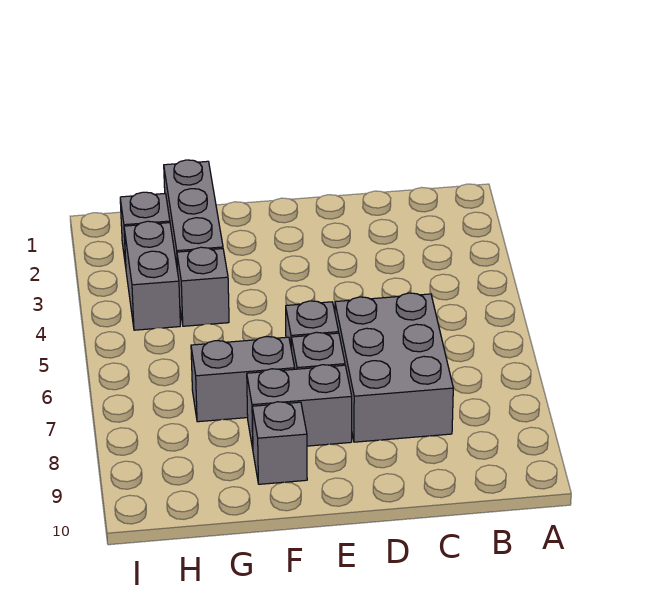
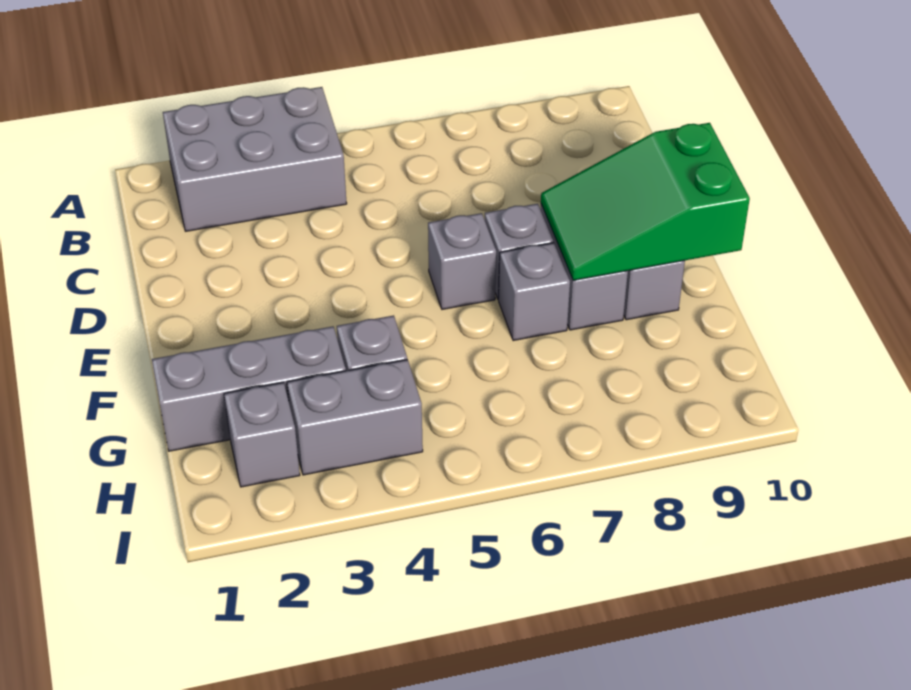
grey brick C6:D8 level 1 -> grey brick A2:B4 level 1
none -> green slope E8:F10 level 2 top 10
grey brick F7:G7 level 1 -> grey brick F7 level 1

